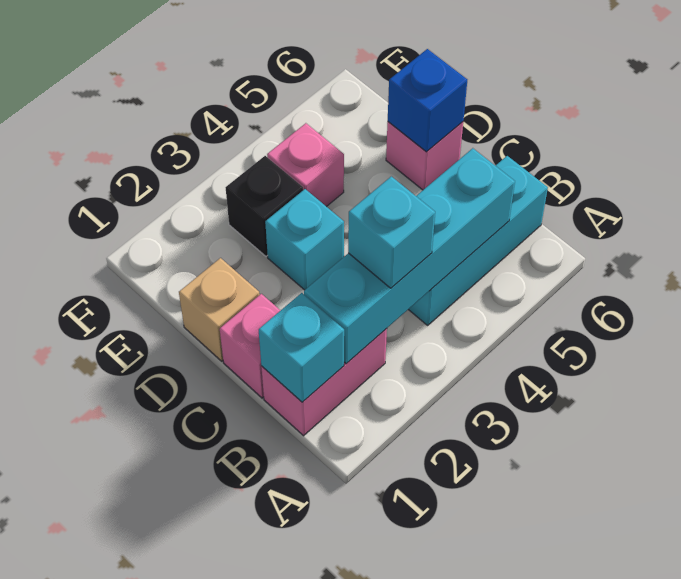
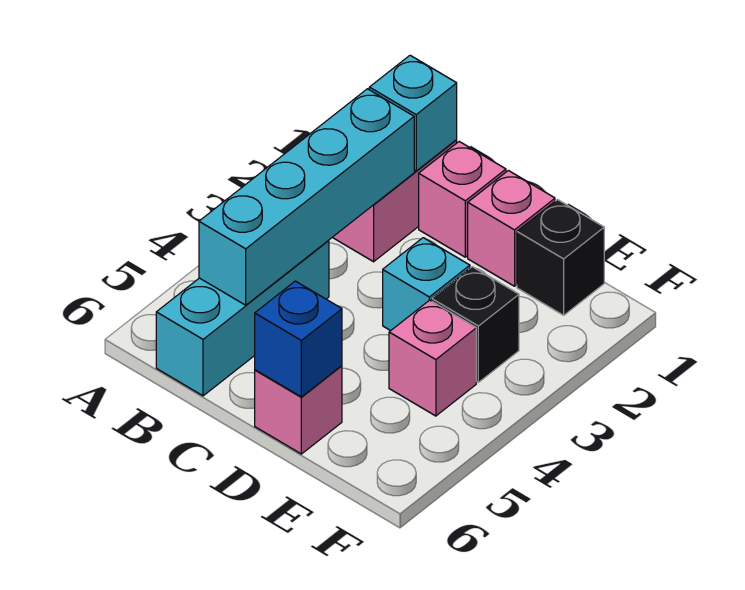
cyan brick B3 level 3 -> none
tan brick D1 level 1 -> pink brick D1 level 1
none -> black brick E1 level 1

